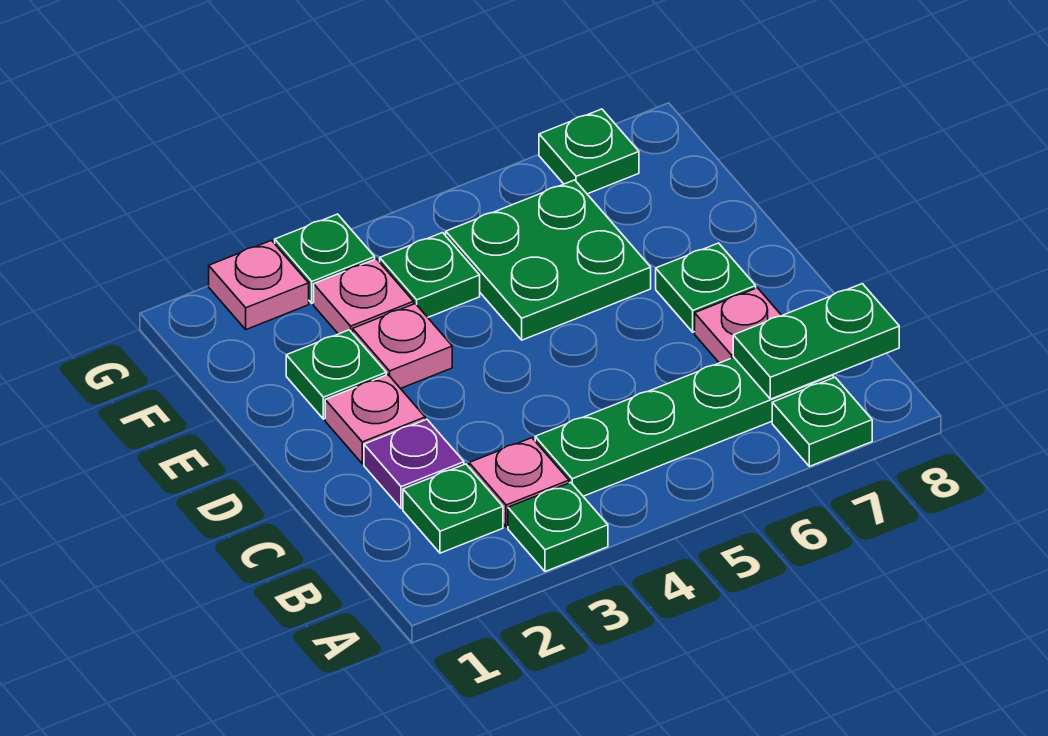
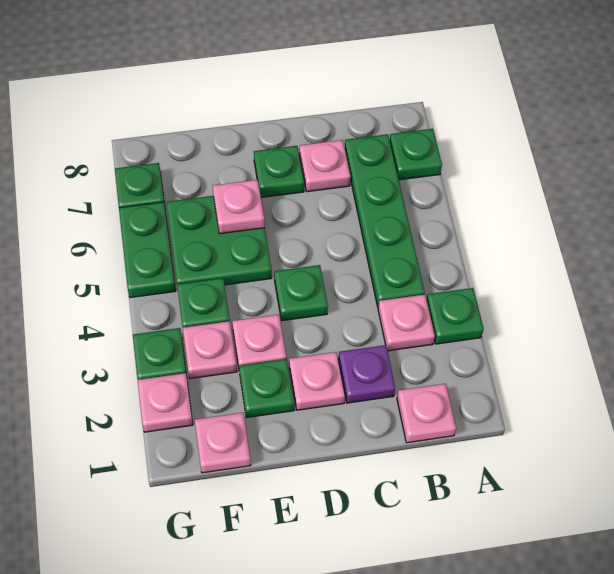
none -> pink plate B1 level 1
green plate B2 level 1 -> green plate D4 level 1
green plate B7:B8 level 2 -> green plate G5:G6 level 1
none -> pink plate E6 level 2
none -> pink plate F1 level 1

